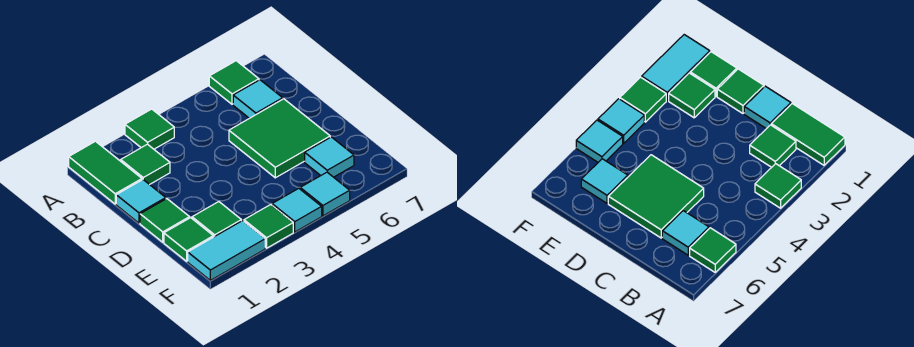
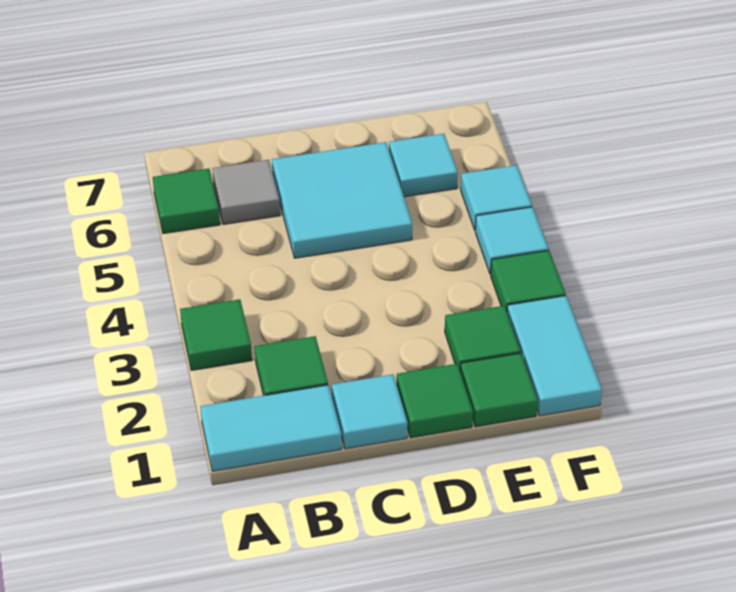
green tile A1:B1 level 1 -> cyan tile A1:B1 level 1
cyan tile B6 level 1 -> grey tile B6 level 1
green tile C5:D6 level 1 -> cyan tile C5:D6 level 1

